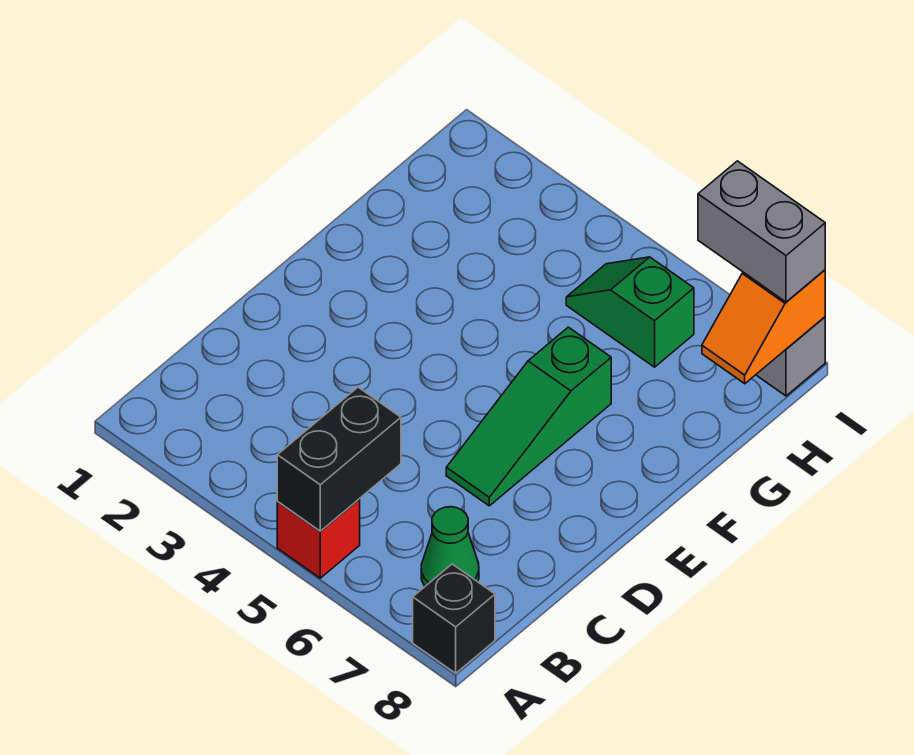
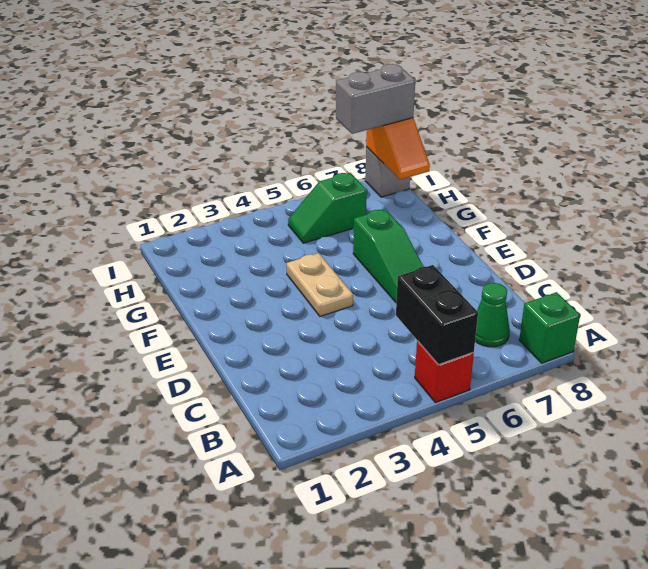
black brick A8 level 1 -> green brick A8 level 1
none -> tan plate E4:F4 level 1

